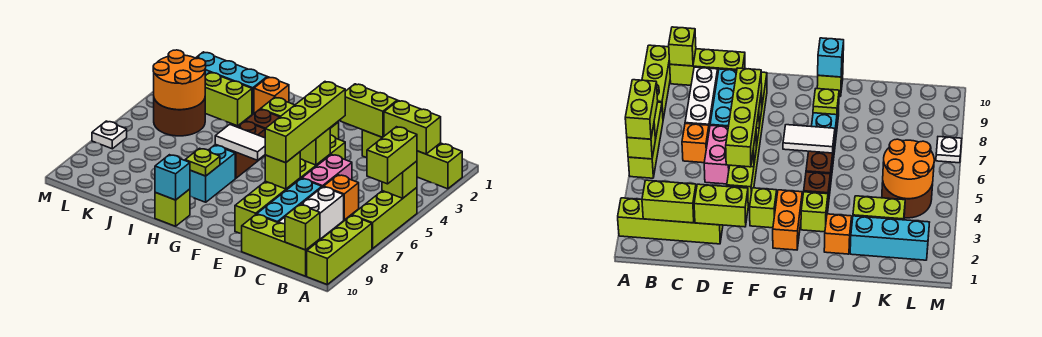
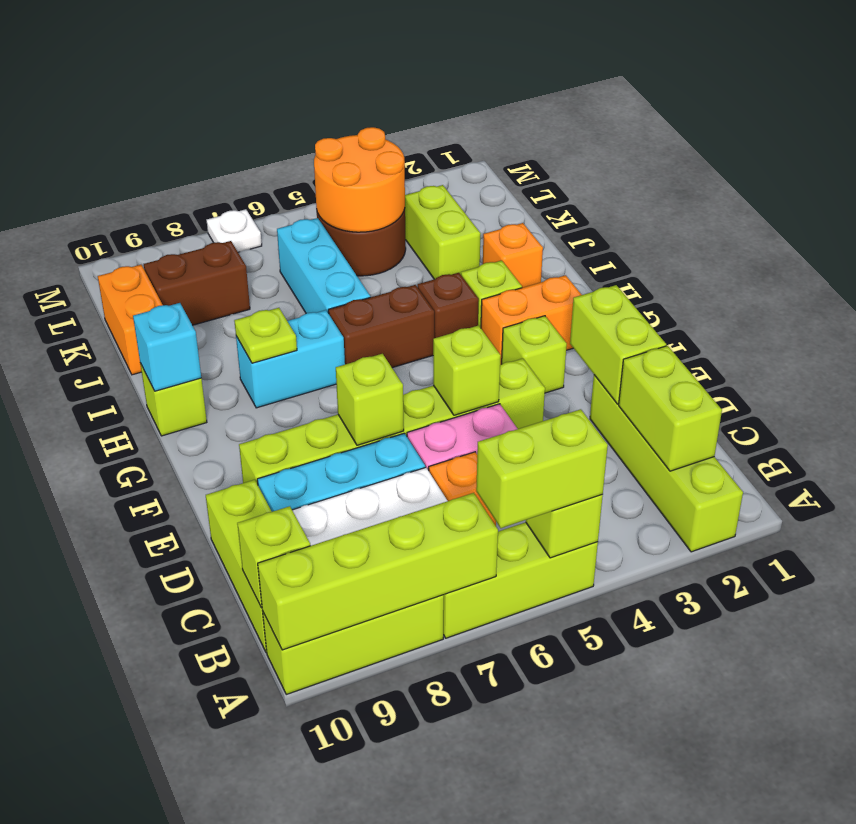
lime brick E4:E7 level 3 -> lime brick A7:A10 level 2
white tile G6:H6 level 2 -> none
cyan brick J2:L2 level 1 -> cyan brick I6:K6 level 1
none -> orange brick J10:K10 level 1
none -> brown brick K8:K9 level 1

